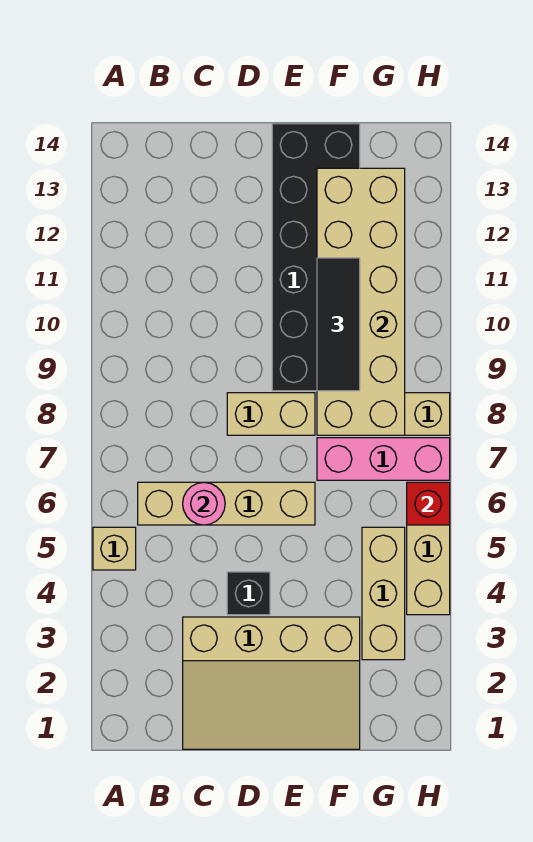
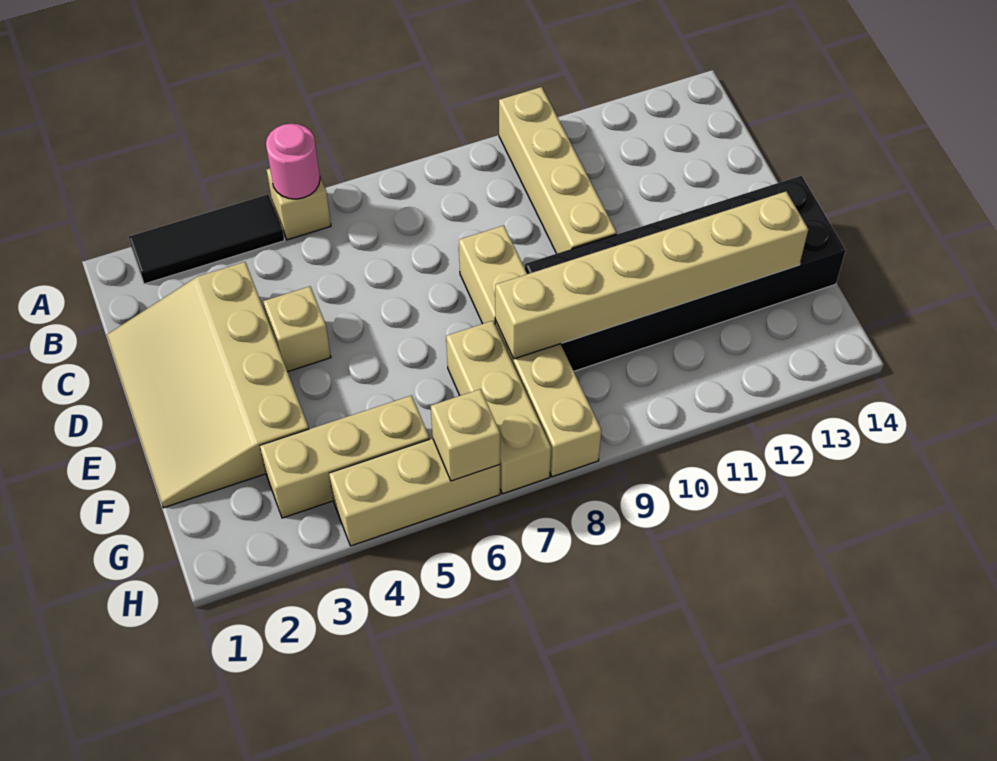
tan brick B6:E6 level 1 -> tan brick A10:D10 level 1
pink round brick C6 level 2 -> pink round brick A5 level 2
black brick D4 level 1 -> tan brick D4 level 1
pink brick F7:H7 level 1 -> tan brick F7:H7 level 1
tan brick F8:G13 level 2 -> tan brick F8:F13 level 2
black tile F9:F11 level 3 -> black tile A2:A4 level 1
red brick H6 level 2 -> tan brick H6 level 2

